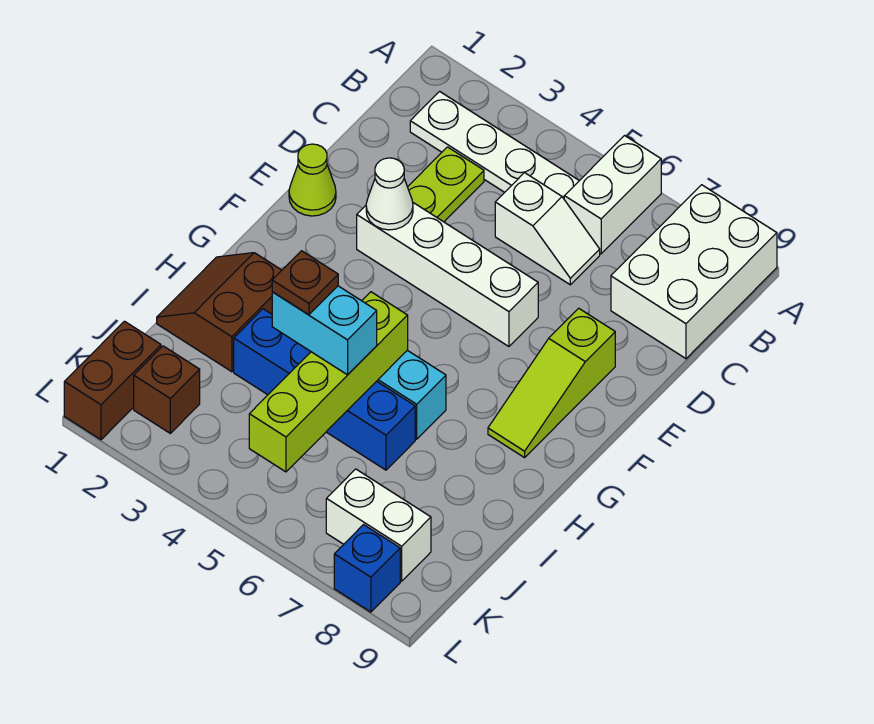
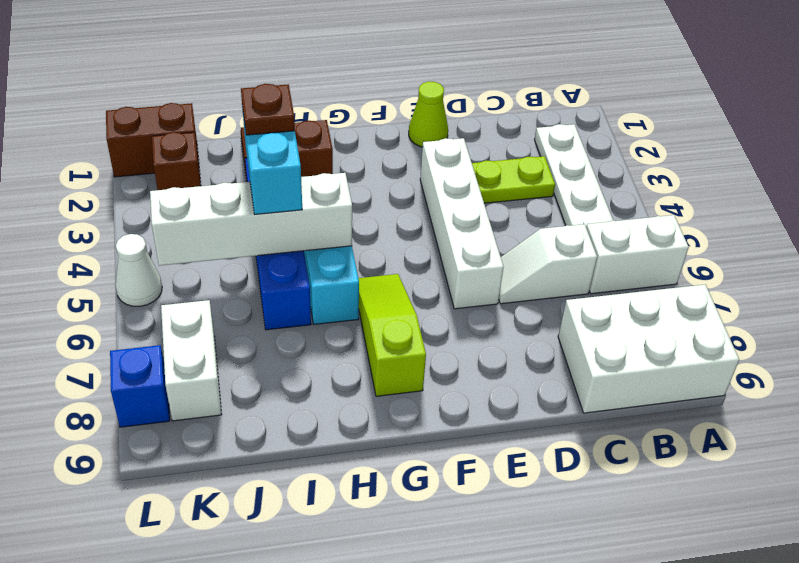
white slope C5:C6 level 1 top 5 -> white slope C6:D6 level 1 top C
white cone E3 level 2 -> white cone L5 level 1
lime slope E8:G8 level 1 top E -> lime slope G6:G8 level 1 top 8
lime brick H5:K5 level 2 -> white brick H5:K5 level 2

